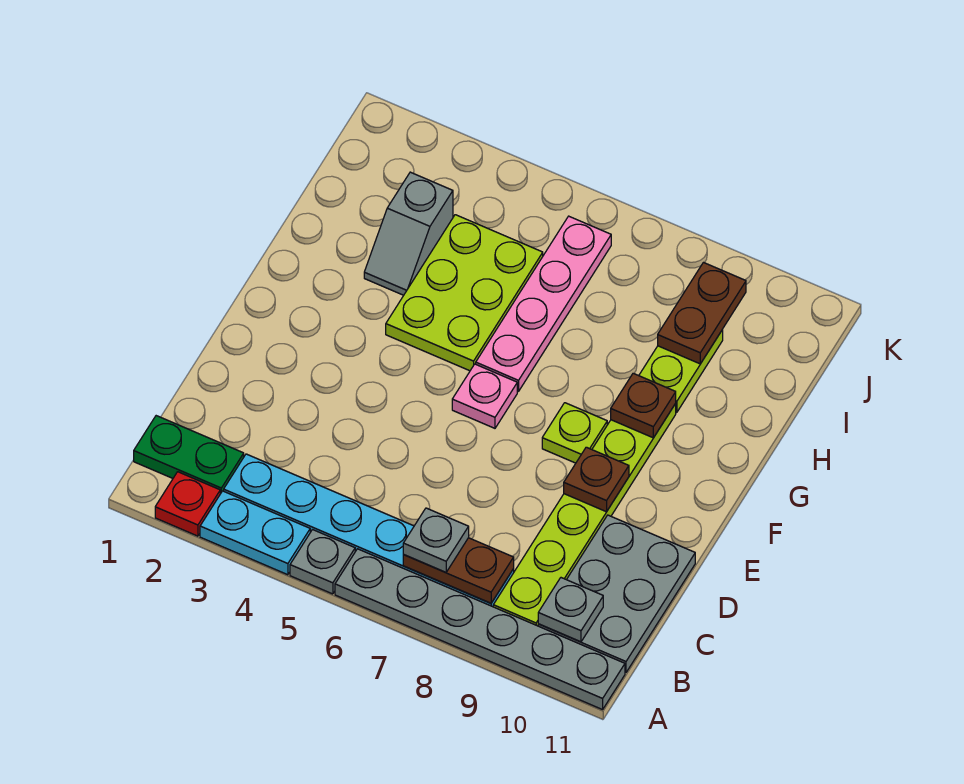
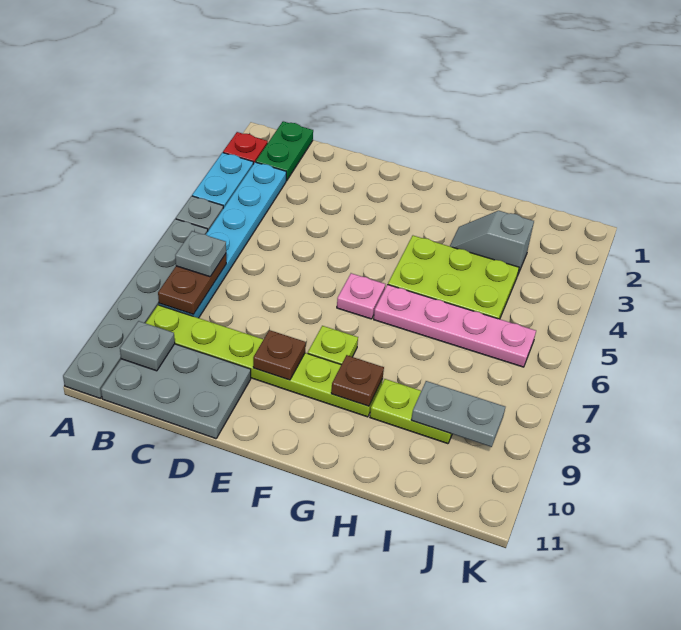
brown plate I9:J9 level 2 -> grey plate I9:J9 level 2

